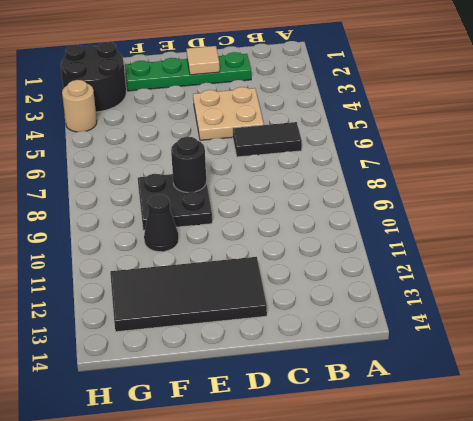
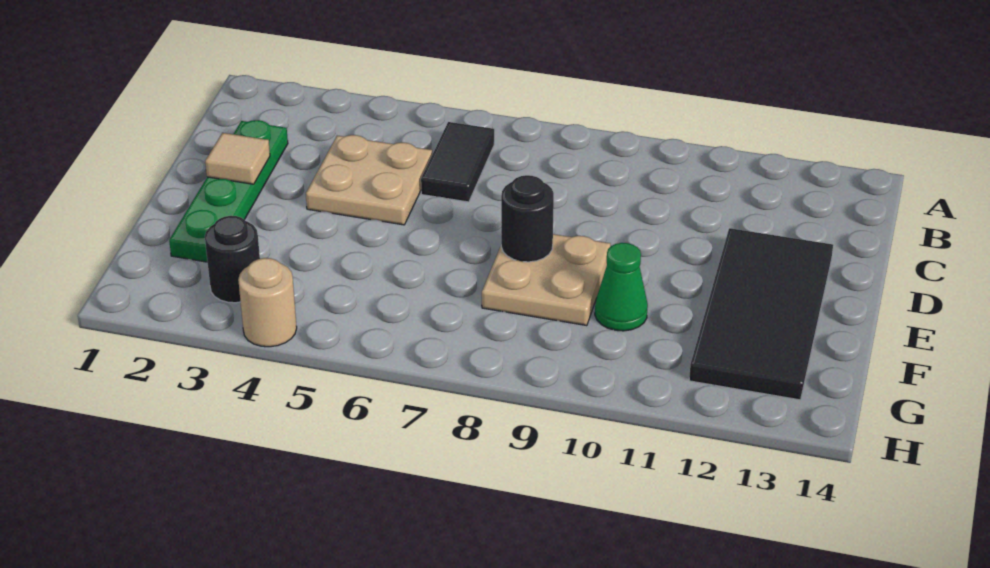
black plate E8:F9 level 1 -> tan plate E8:F9 level 1
black cone F10 level 1 -> green cone F10 level 1
black round brick G2:H3 level 1 -> black round brick G3 level 1

